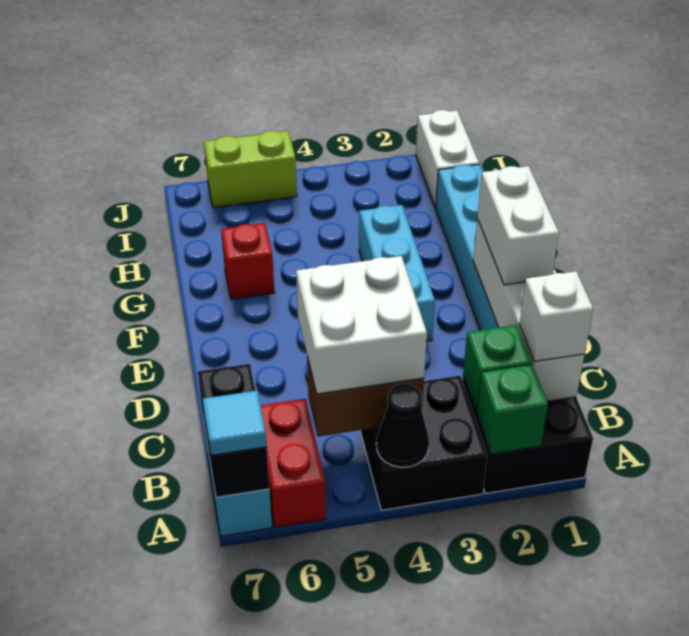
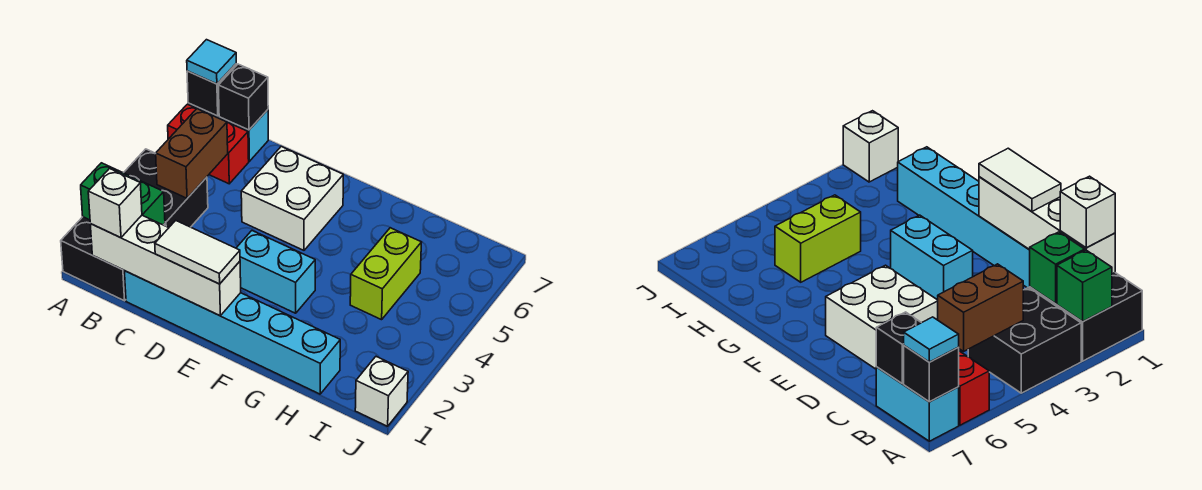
black cone A4 level 2 -> none
white brick B4:C5 level 3 -> white brick D5:E6 level 1
white brick D1:E1 level 3 -> white tile D1:E1 level 3
cyan brick E3:G3 level 1 -> cyan brick E3:F3 level 1
red brick G6 level 1 -> none
white brick I1:J1 level 1 -> white brick J1 level 1
lime brick J5:J6 level 1 -> lime brick H4:H5 level 1

